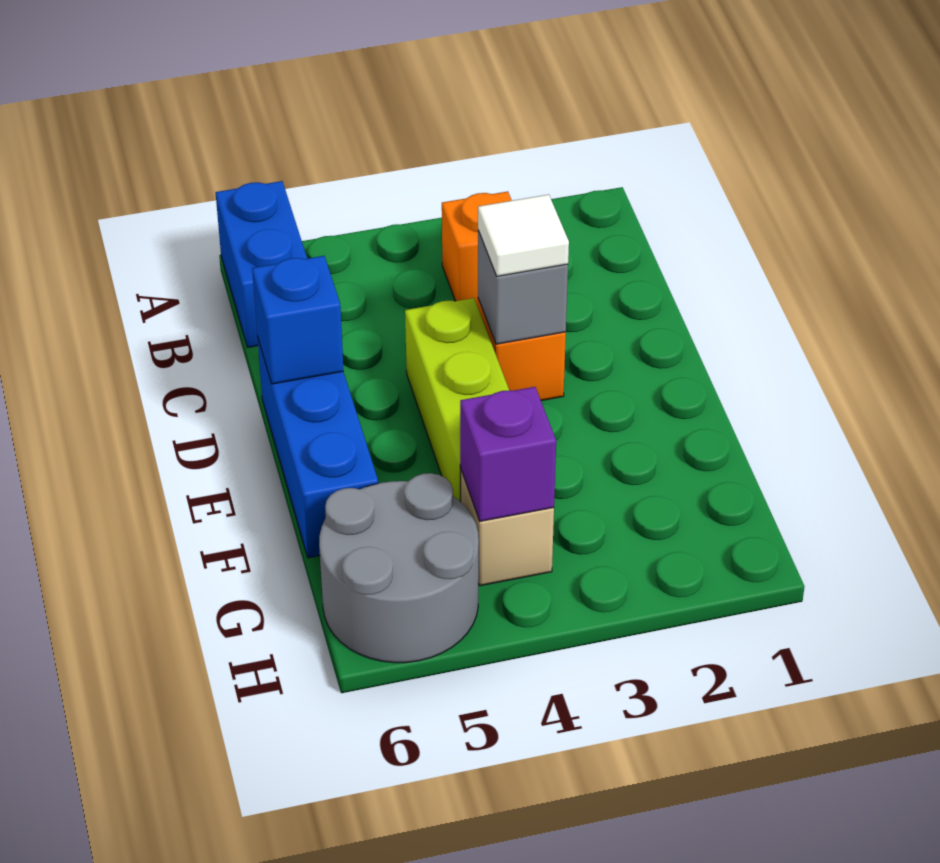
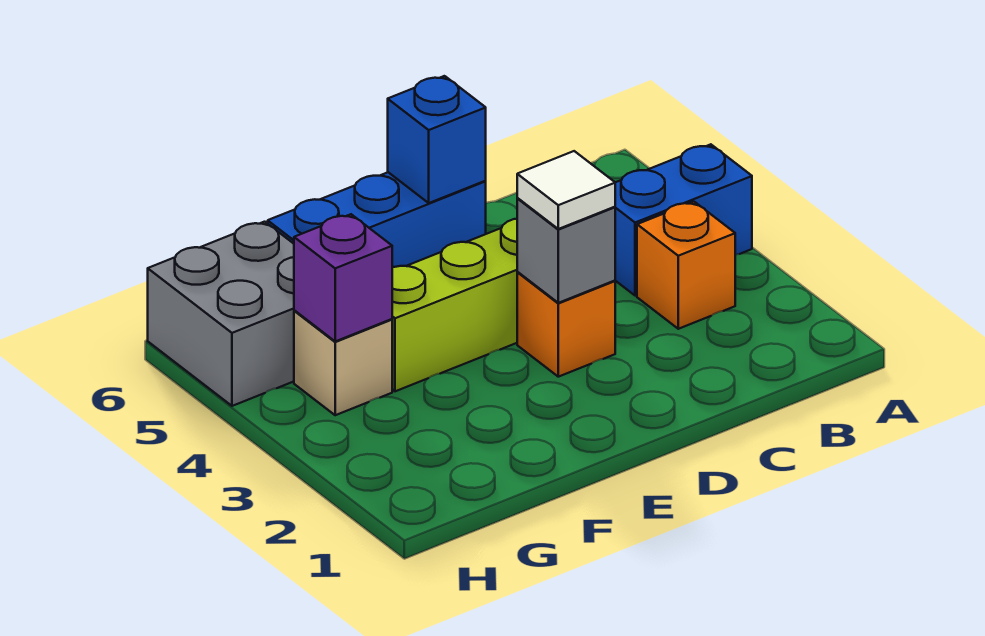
blue brick A6:B6 level 1 -> blue brick A4:B4 level 1
grey round brick G5:H6 level 1 -> grey brick G5:H6 level 1

